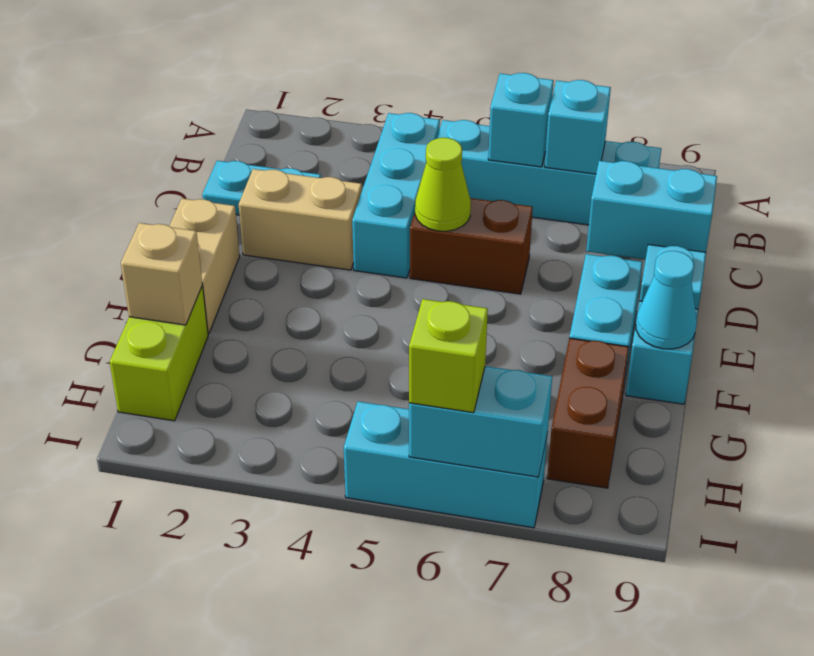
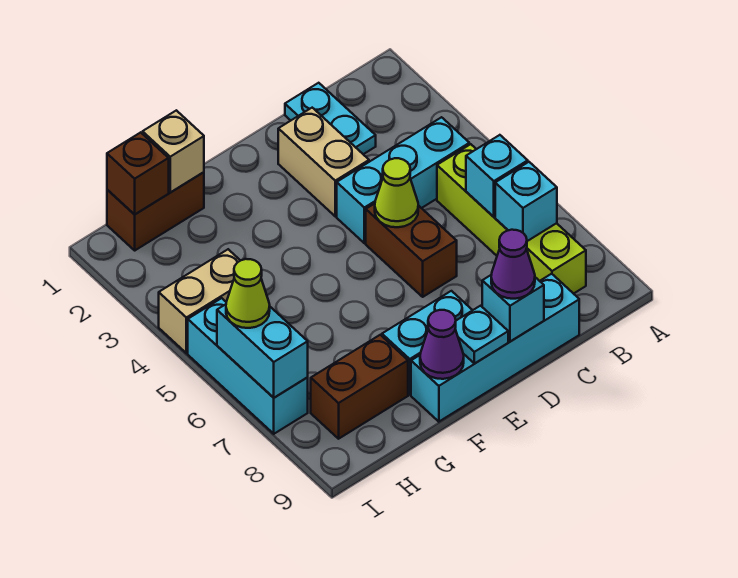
cyan brick B5:B8 level 1 -> lime brick B5:B8 level 1
cyan brick D8:D9 level 2 -> cyan brick D9 level 2
none -> purple cone D9 level 3
tan brick E1:F1 level 1 -> tan brick H4:I4 level 1
cyan cone F9 level 2 -> purple cone F9 level 2
lime brick G1:H1 level 1 -> brown brick G1:H1 level 1
none -> brown brick H1 level 2
lime brick I6 level 3 -> lime cone I6 level 3

